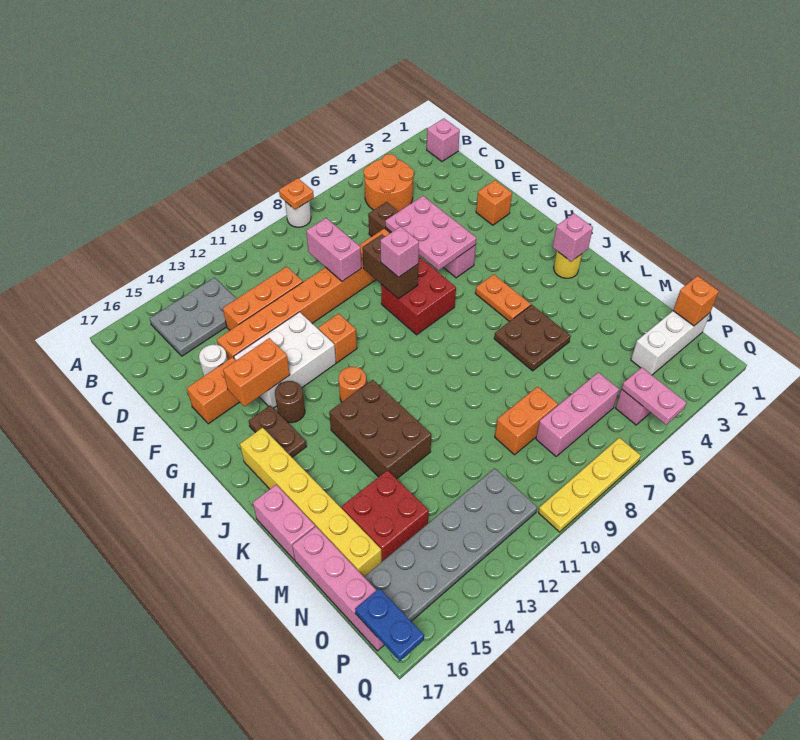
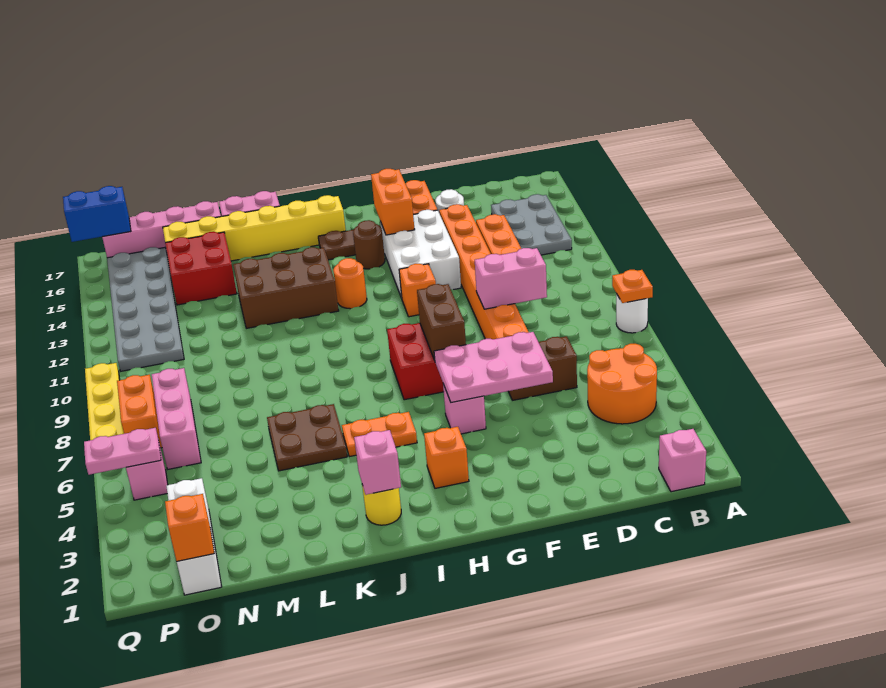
orange brick F2 level 1 -> orange brick H3 level 1
brown brick F8:G8 level 2 -> brown brick G7:G8 level 2
pink brick G8 level 3 -> none
orange brick N8:N9 level 1 -> orange brick P7:P8 level 1
blue plate P17:Q17 level 2 -> blue brick P17:Q17 level 2

